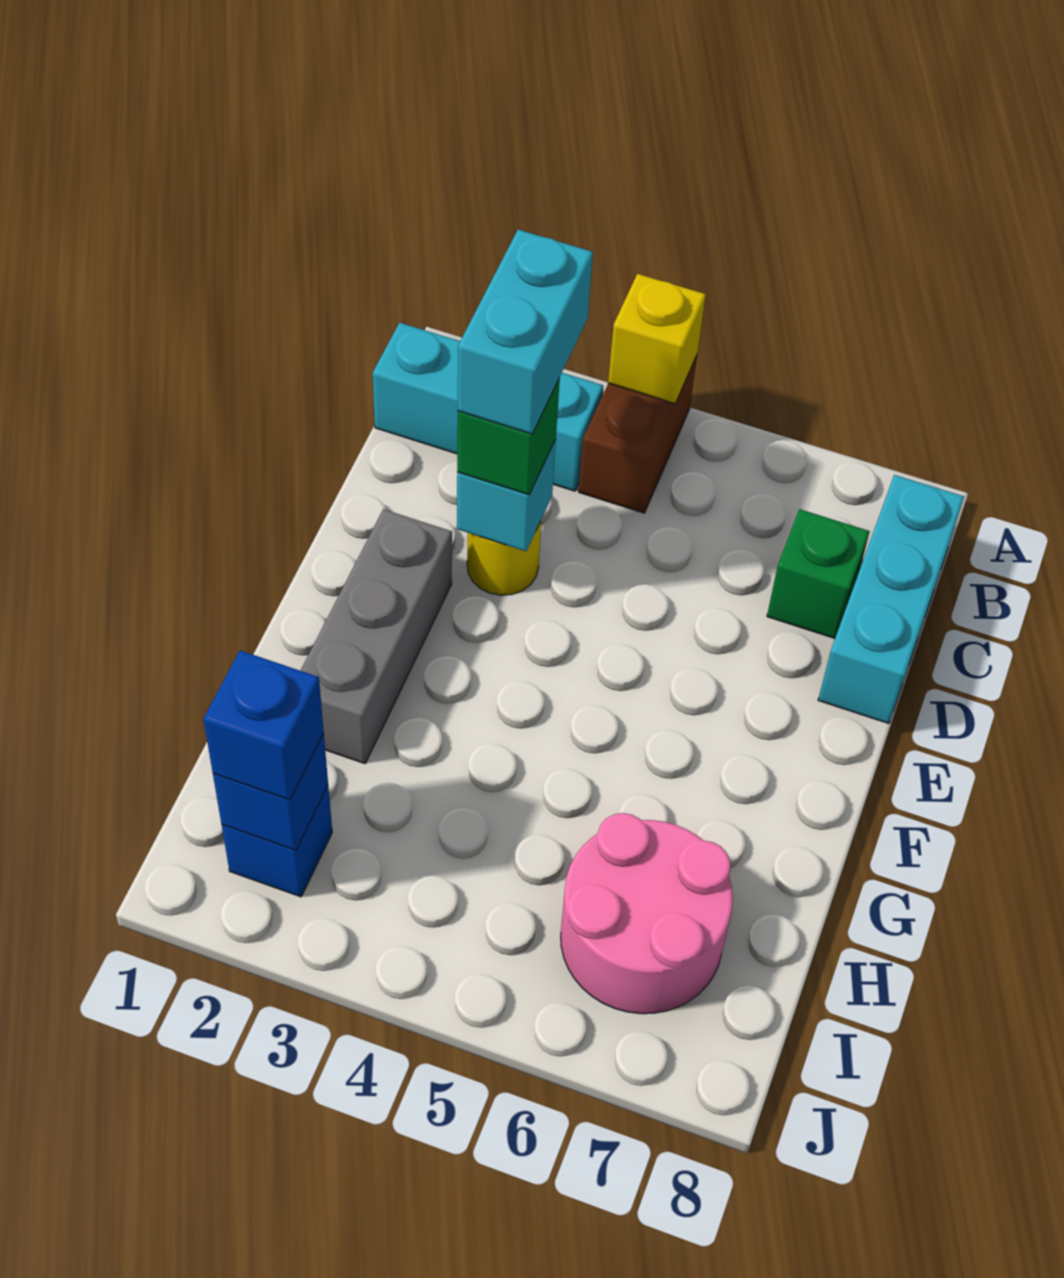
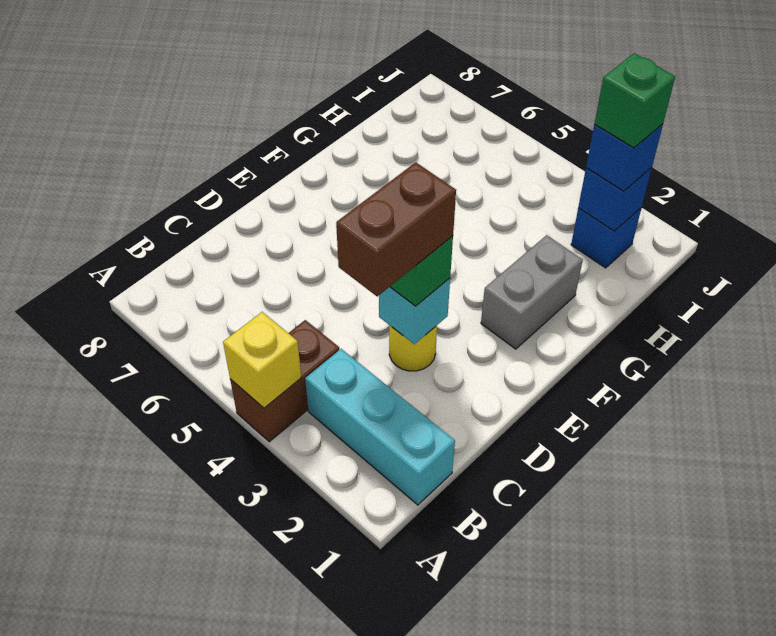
cyan brick B8:D8 level 1 -> none
cyan brick C3:D3 level 4 -> brown brick C3:D3 level 4
green brick C7 level 1 -> green brick I2 level 4
grey brick E2:G2 level 1 -> grey brick F2:G2 level 1
pink round brick H6:I7 level 1 -> none

